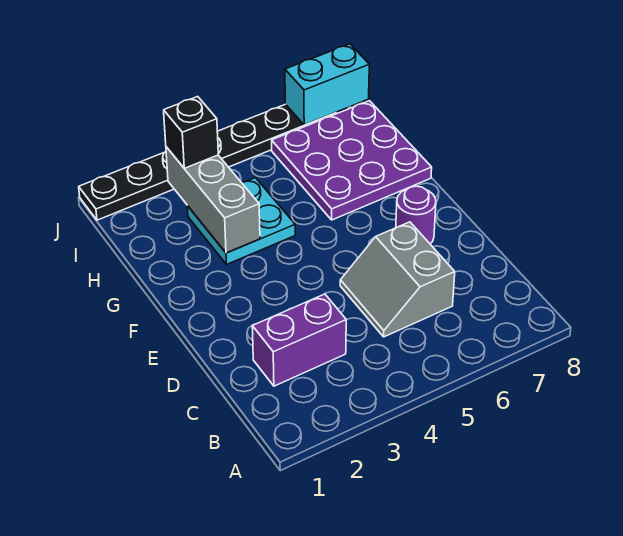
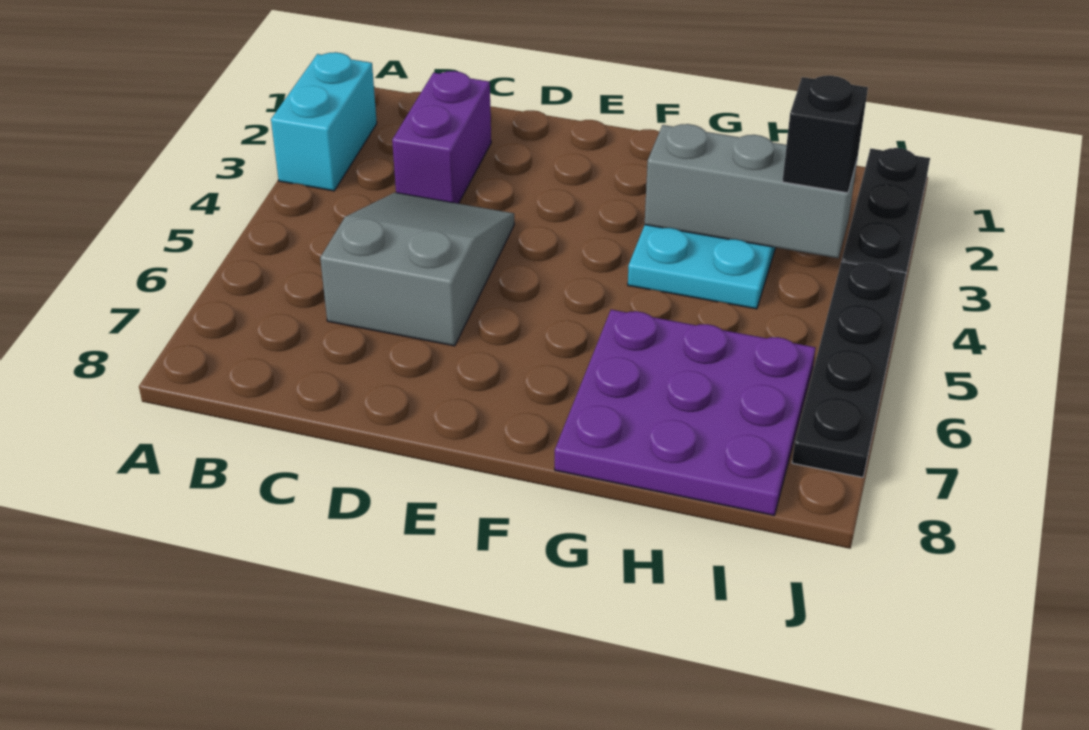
grey slope C5:D6 level 1 top 6 -> grey slope C4:D6 level 1 top 6
purple round brick E7 level 1 -> none
cyan brick J7:J8 level 2 -> cyan brick A2:A3 level 1

